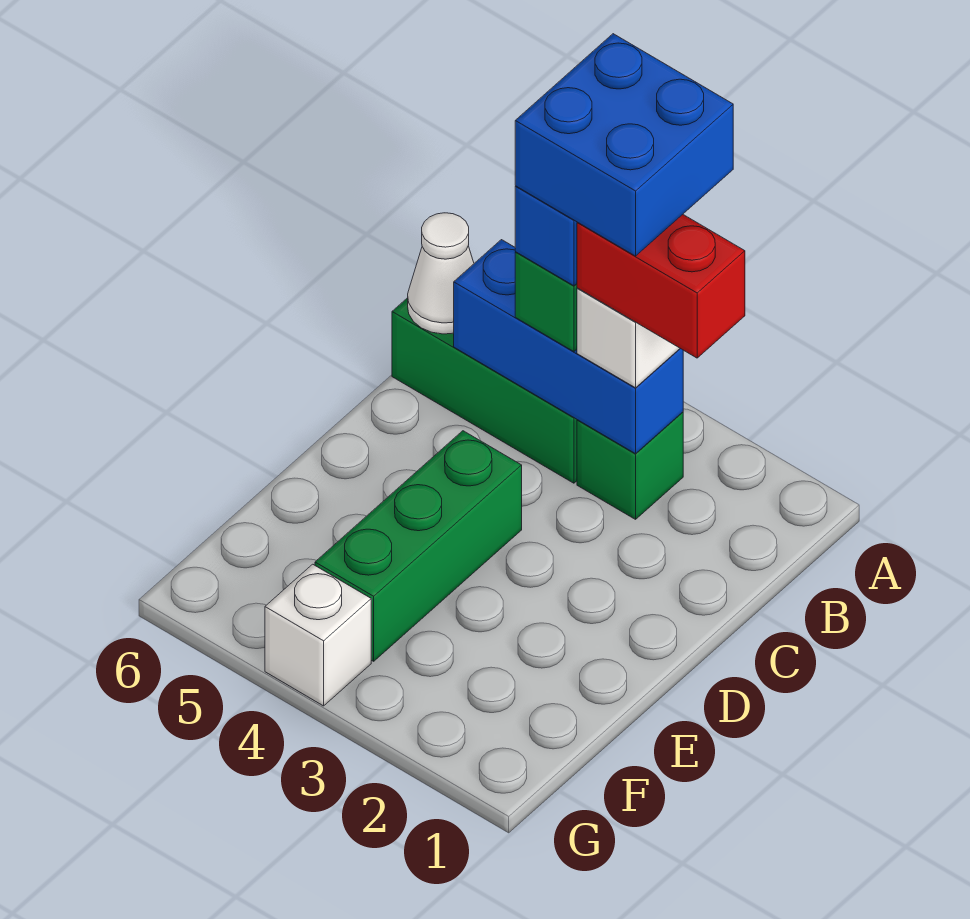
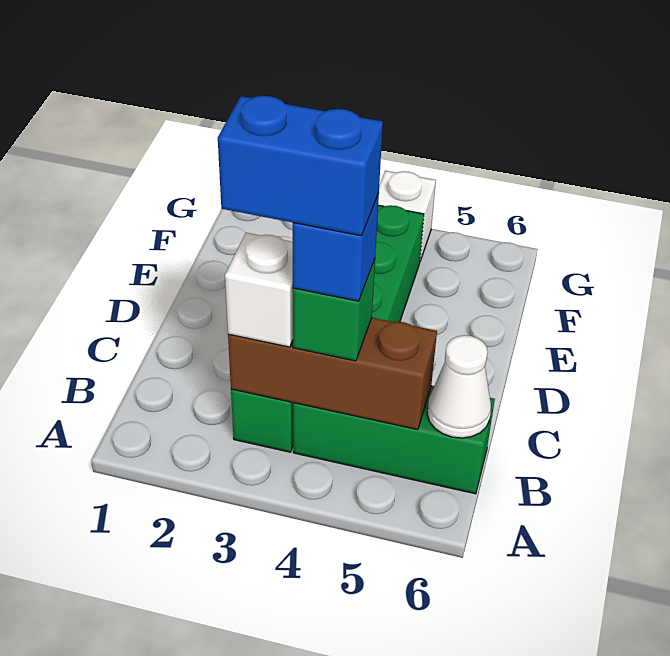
blue brick A3:B4 level 5 -> blue brick B3:B4 level 5
red brick B2:B3 level 4 -> none
blue brick B3:B5 level 2 -> brown brick B3:B5 level 2

